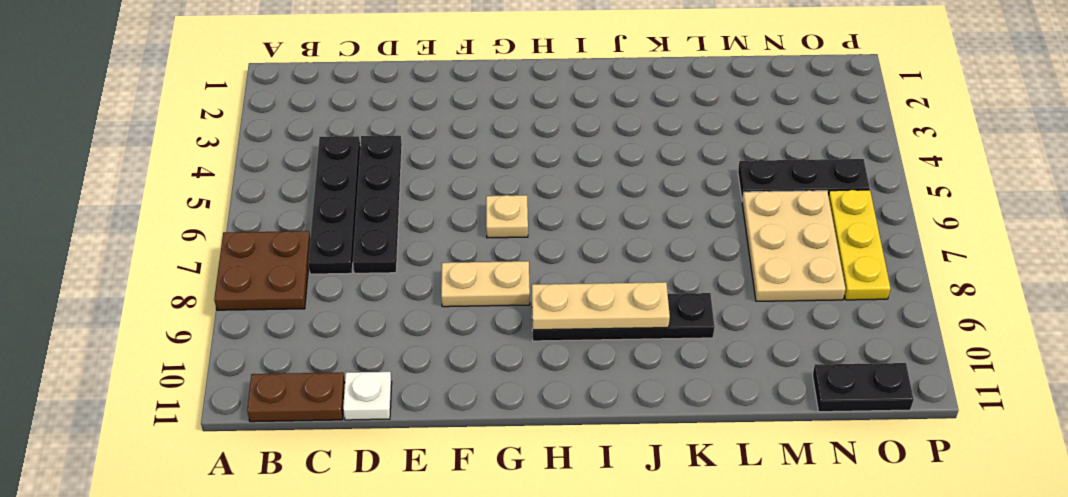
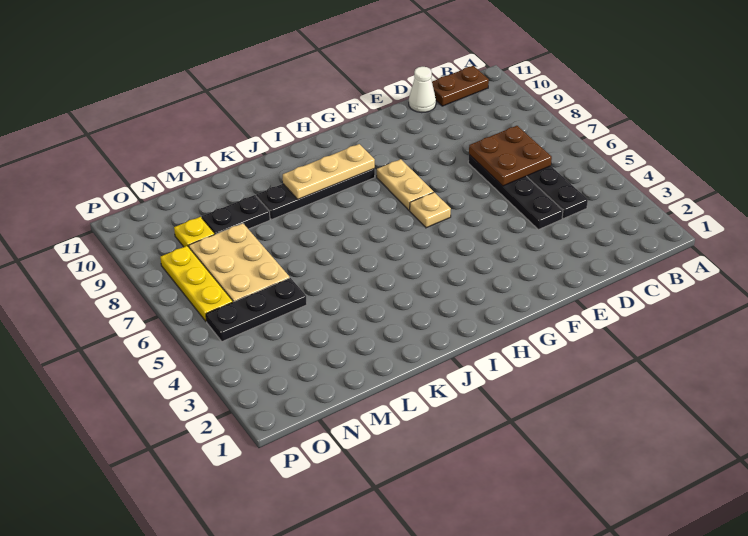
brown plate A7:B8 level 1 -> brown plate C6:D7 level 2
white plate D11 level 1 -> white cone D11 level 1
tan plate F8:G8 level 1 -> tan plate G7:G8 level 1
none -> yellow plate N9 level 1
black plate N11:O11 level 1 -> black plate L9:M9 level 1

